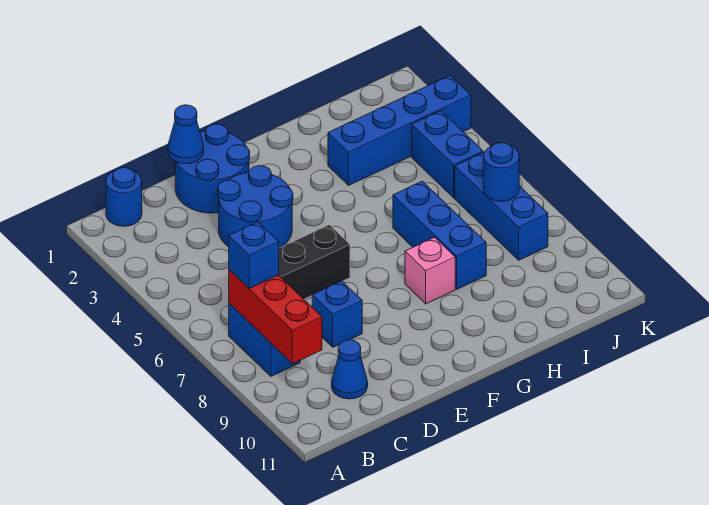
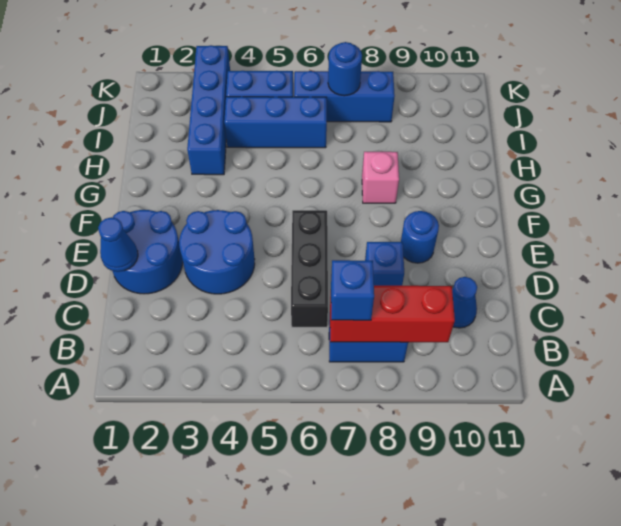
blue round brick B1 level 1 -> blue round brick E9 level 1
blue brick H6:H8 level 1 -> blue brick I4:I6 level 1

